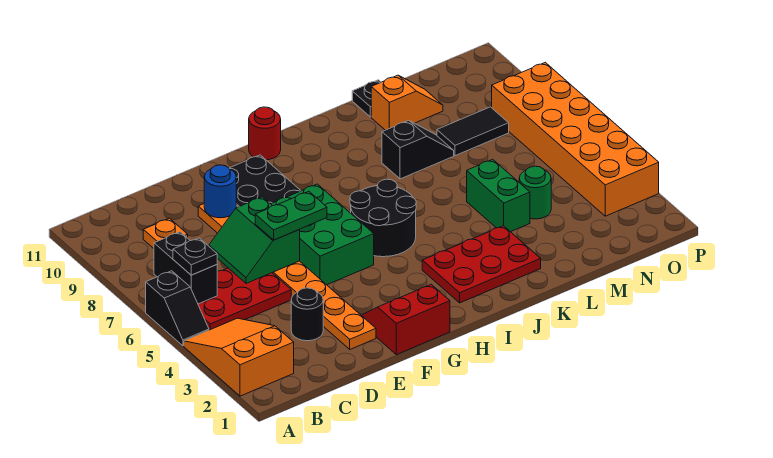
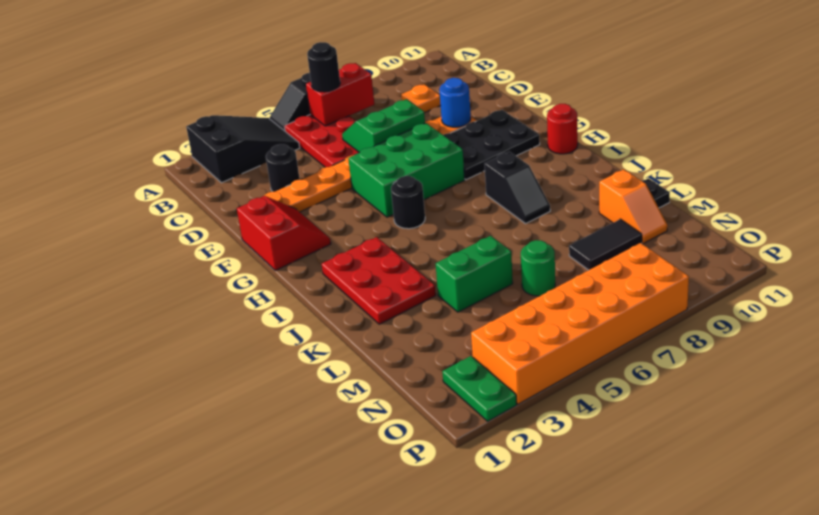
orange slope A2:B4 level 1 top 2 -> black slope A2:B4 level 1 top 2
black brick B6:B7 level 2 -> red brick B6:B7 level 2
black plate B6 level 3 -> black round brick B6 level 3
green plate E6:F6 level 3 -> green plate O2:P2 level 1
black round brick H5:I6 level 1 -> black round brick H5 level 1
black slope K8:L8 level 1 top K -> black slope I8:J8 level 1 top I
green round brick M4 level 1 -> green round brick M6 level 1
black tile M8:N8 level 1 -> black tile M8:M9 level 1

